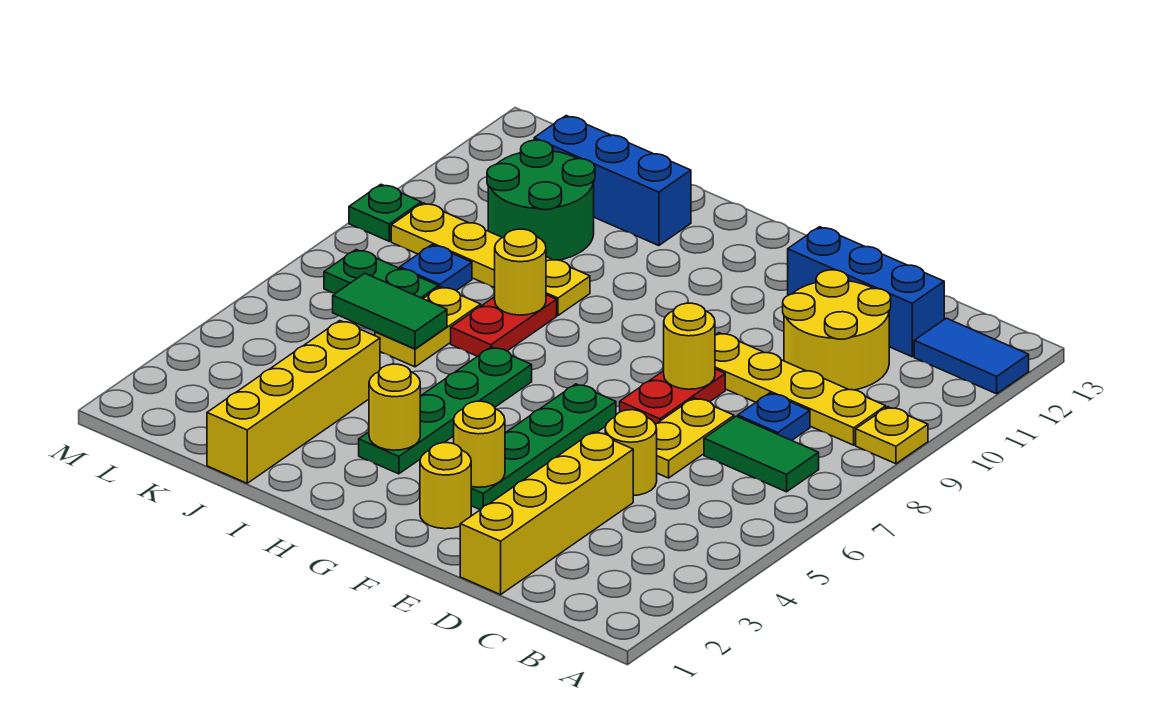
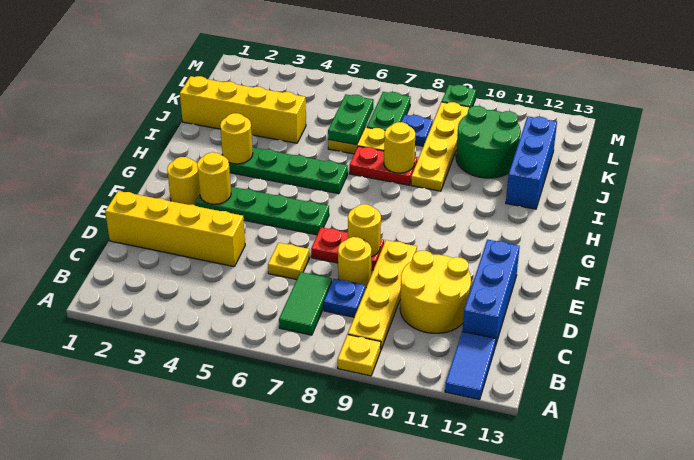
yellow round brick D5 level 1 -> yellow round brick D8 level 1
yellow plate D6:D7 level 1 -> yellow plate D6 level 1
green tile J6:K6 level 2 -> green plate J6:K6 level 2

